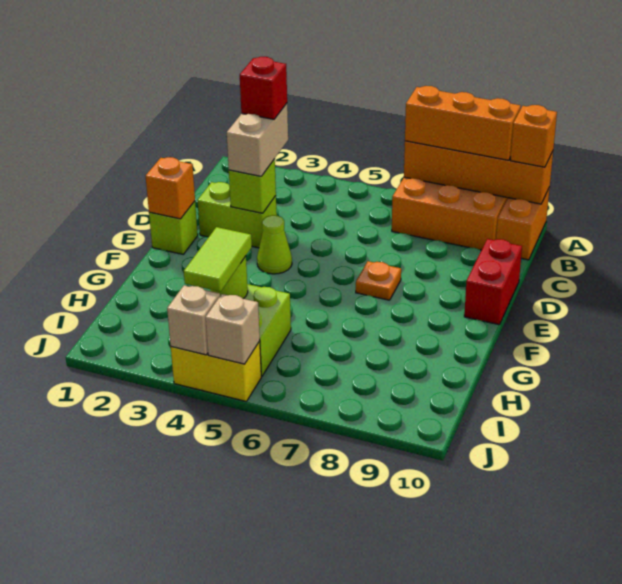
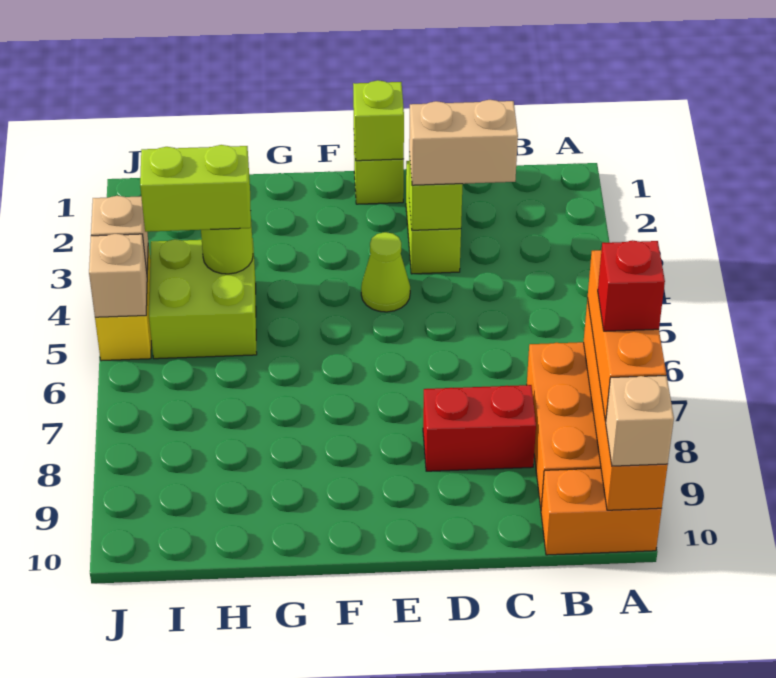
orange brick A10 level 3 -> tan brick A10 level 3
red brick C3 level 4 -> red brick A8 level 4
red brick D10:E10 level 1 -> red brick C8:D8 level 1
orange brick E1 level 2 -> lime brick E1 level 2
orange plate E7 level 1 -> none
lime tile H4:I4 level 3 -> lime brick H4:I4 level 3

